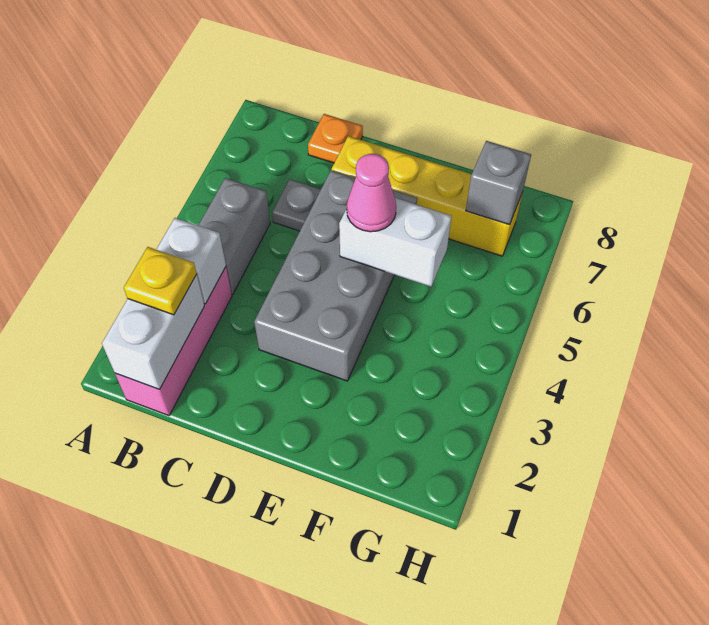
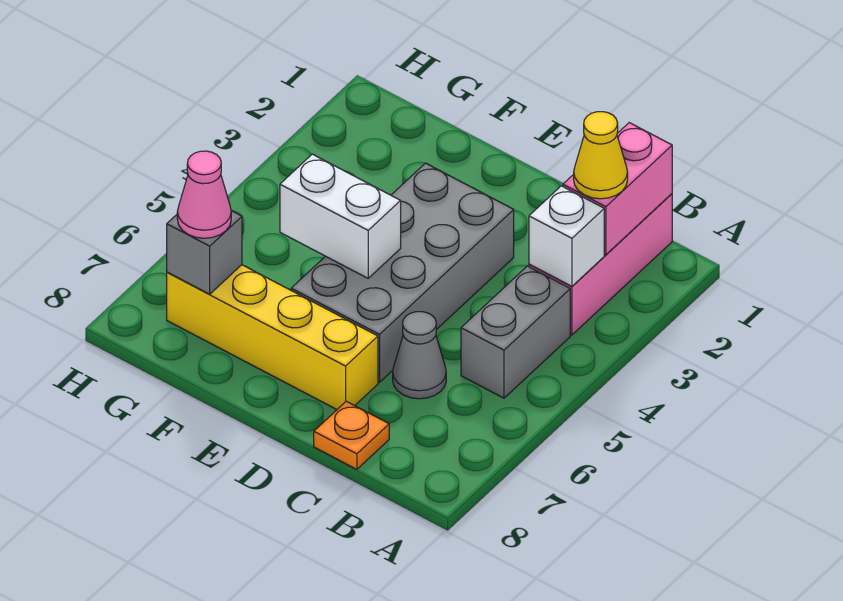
white brick B1:B2 level 2 -> pink brick B1:B2 level 2
yellow plate B2 level 3 -> yellow cone B2 level 3
grey plate C6 level 1 -> grey cone C6 level 1
pink cone E5 level 3 -> pink cone G7 level 3

